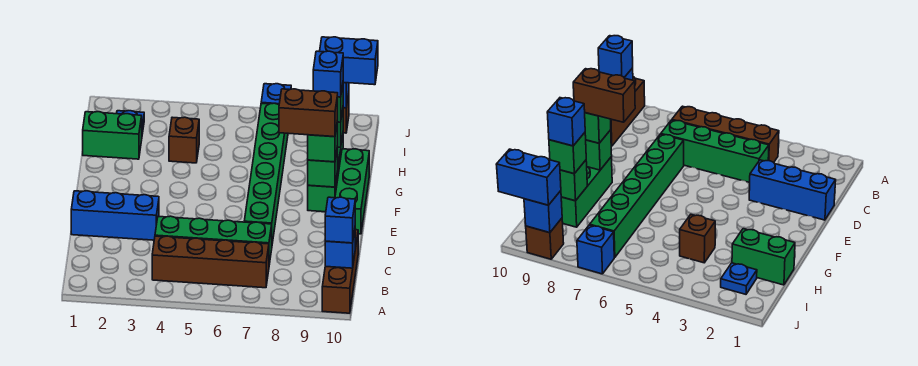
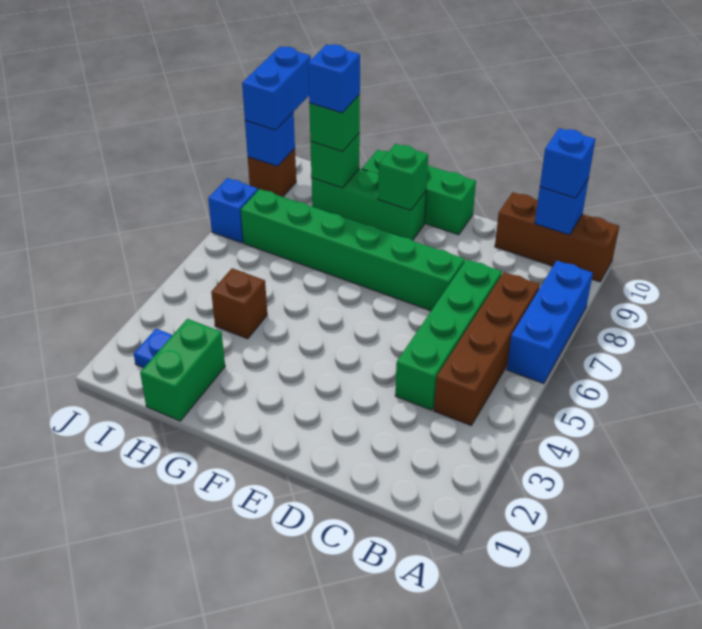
blue brick D1:D3 level 1 -> blue brick A6:A8 level 1
brown brick F8:F9 level 4 -> none
green brick F9 level 3 -> none

